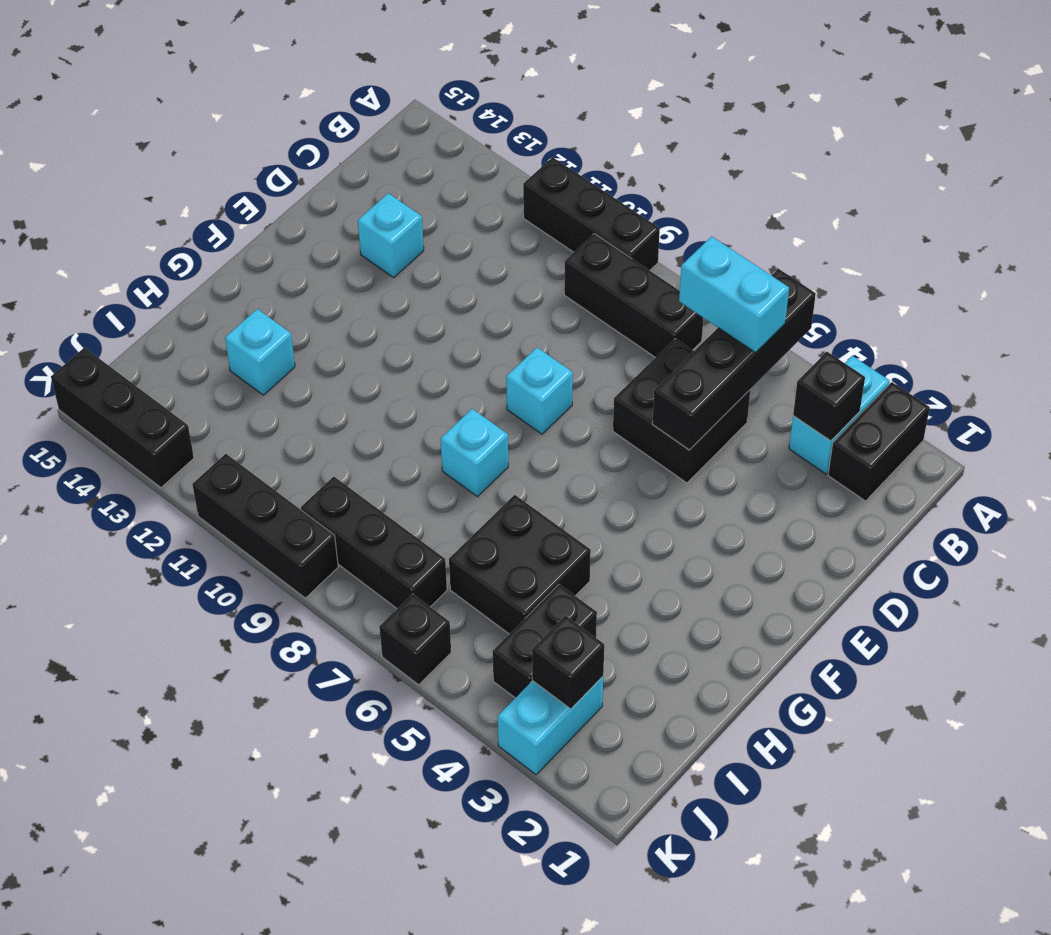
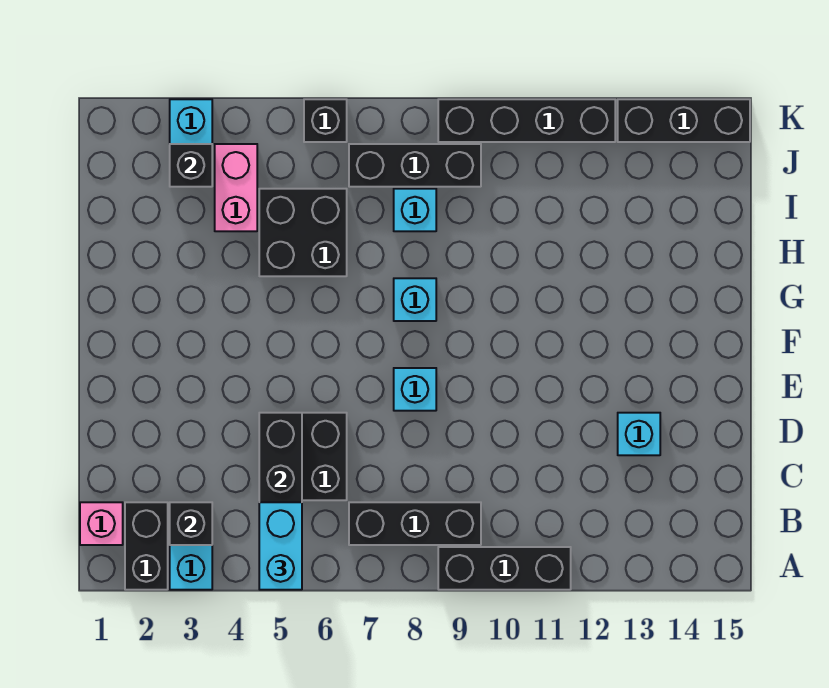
none -> pink brick B1 level 1
cyan brick B5:B6 level 3 -> cyan brick A5:B5 level 3
cyan brick H13 level 1 -> cyan brick I8 level 1
black brick I4:J4 level 1 -> pink brick I4:J4 level 1
black brick K9:K11 level 1 -> black brick K9:K12 level 1

